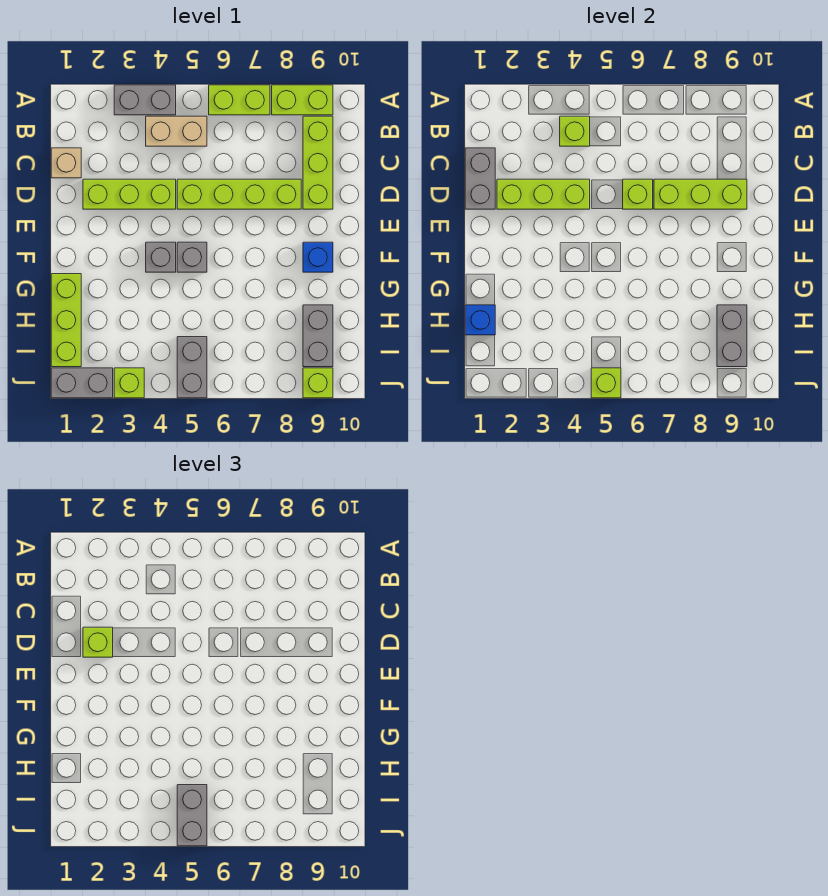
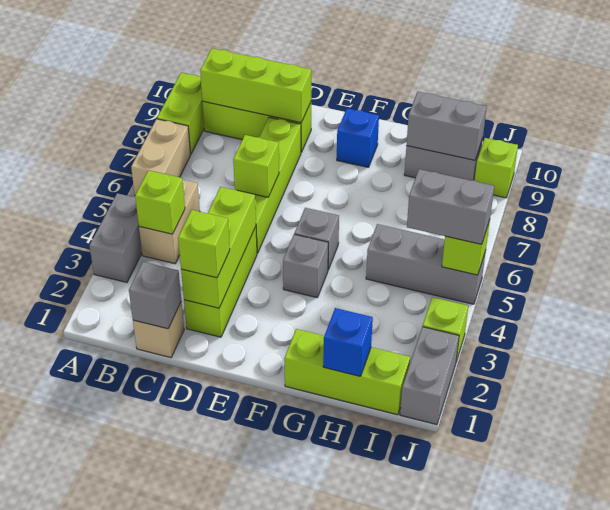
lime brick A6:A7 level 1 -> tan brick A6:A7 level 1
grey brick C1:D1 level 2 -> grey brick C1 level 2
lime brick D7:D9 level 2 -> lime brick B9:D9 level 2
grey brick I5:J5 level 1 -> grey brick H5:J5 level 1

